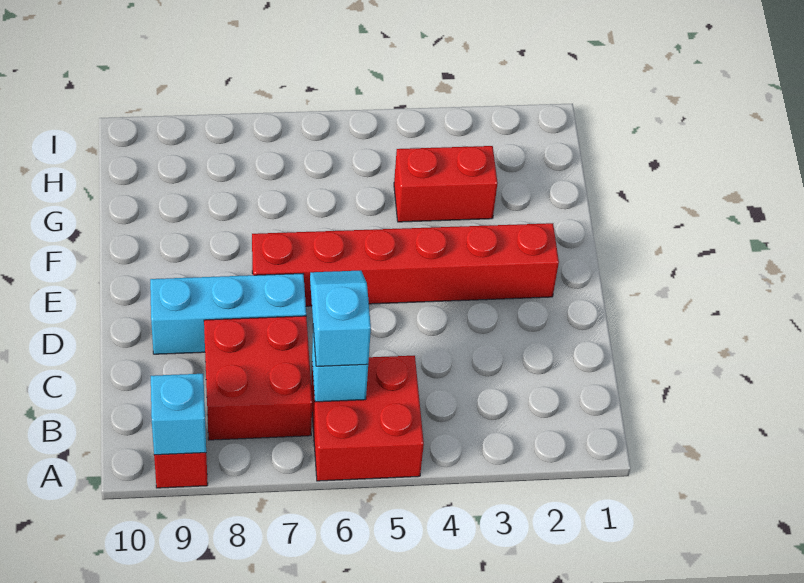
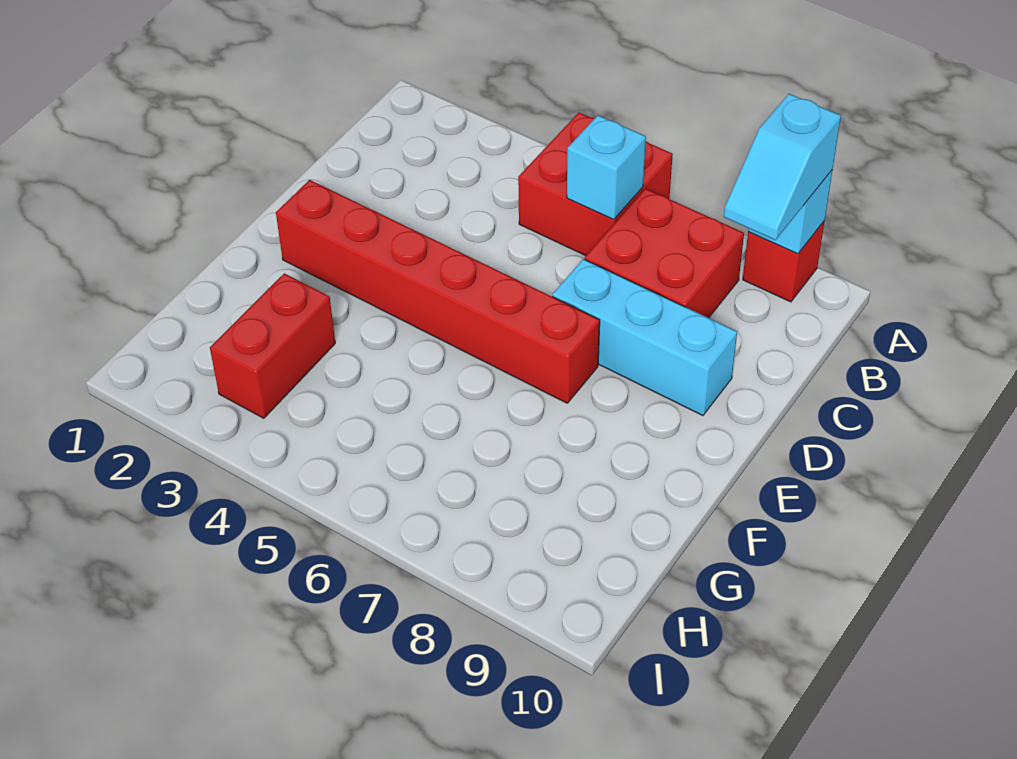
cyan slope B6:C6 level 3 top B -> cyan slope A9:B9 level 3 top A
red brick G3:G4 level 1 -> red brick G3:H3 level 1

